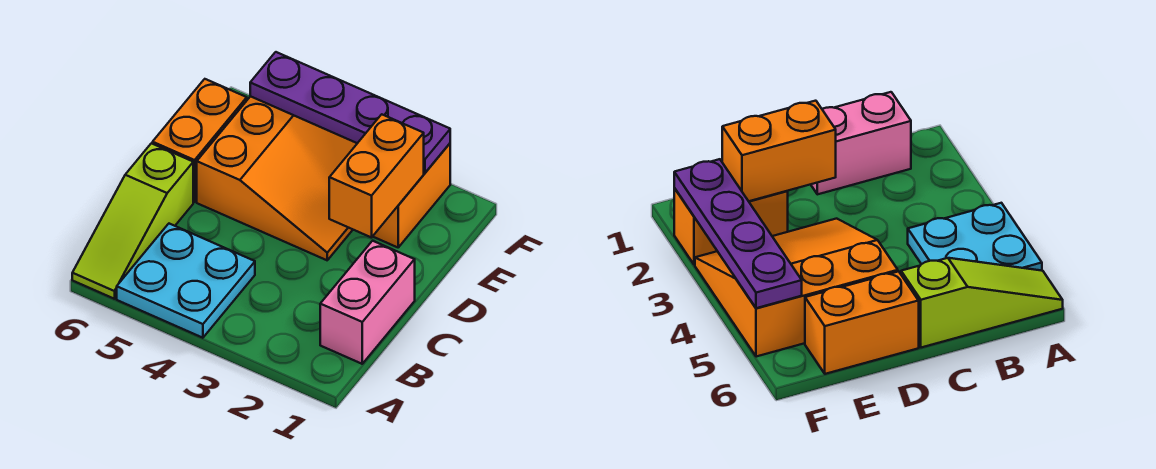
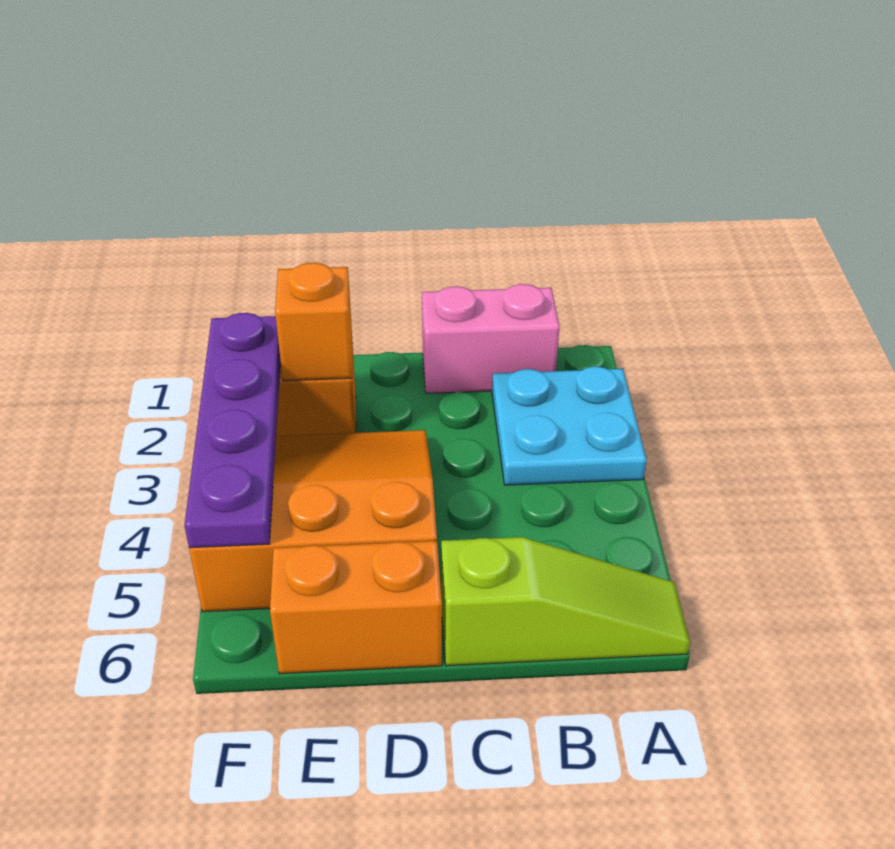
cyan plate A4:B5 level 1 -> cyan plate A2:B3 level 1
orange brick D2:E2 level 2 -> orange brick E2 level 2

